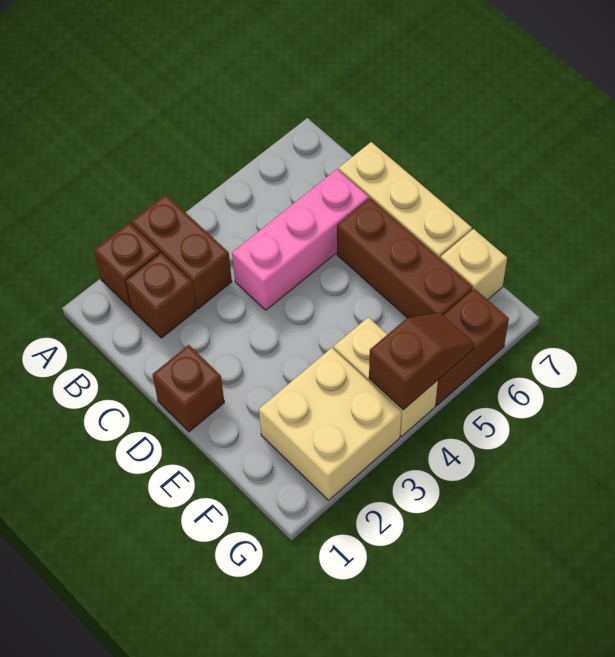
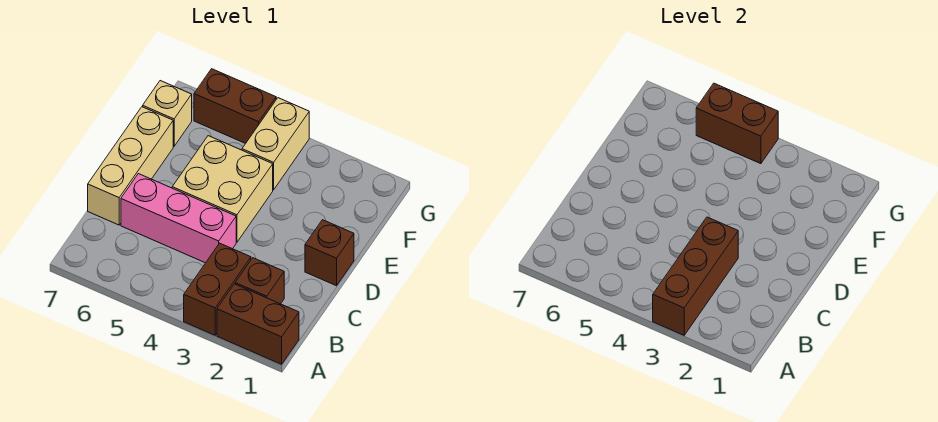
brown brick A2 level 1 -> brown brick A1:A2 level 1
brown brick D6:F6 level 1 -> brown brick A3:C3 level 2
tan brick F2:G3 level 1 -> tan brick D4:E5 level 1
brown slope G4:G5 level 2 top 4 -> brown brick G4:G5 level 2

